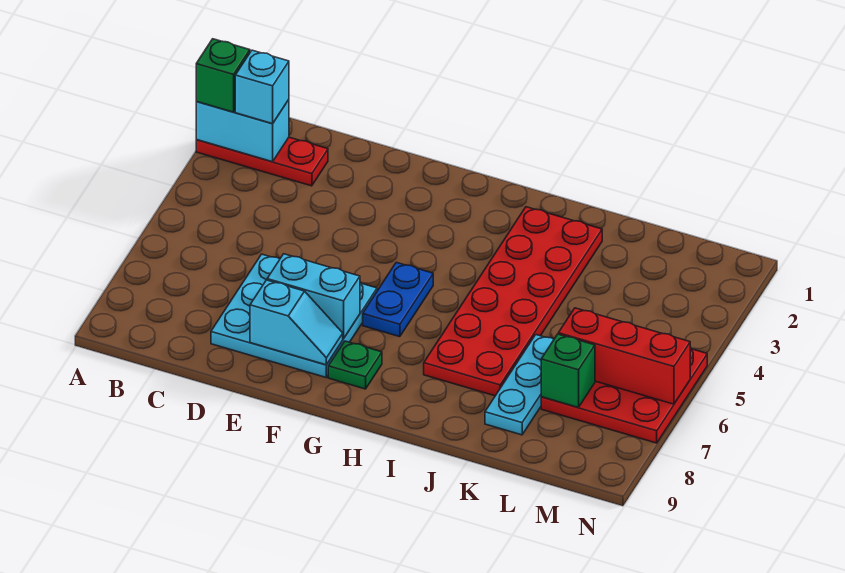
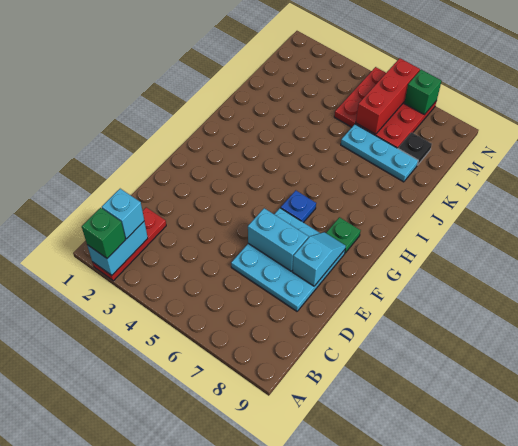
cyan brick E7:F7 level 2 -> cyan brick E6:E7 level 2
blue plate G5:G6 level 1 -> blue plate G6 level 1
red plate I2:J7 level 1 -> none
green brick L7 level 2 -> green brick N7 level 2
none -> black plate L8 level 1

